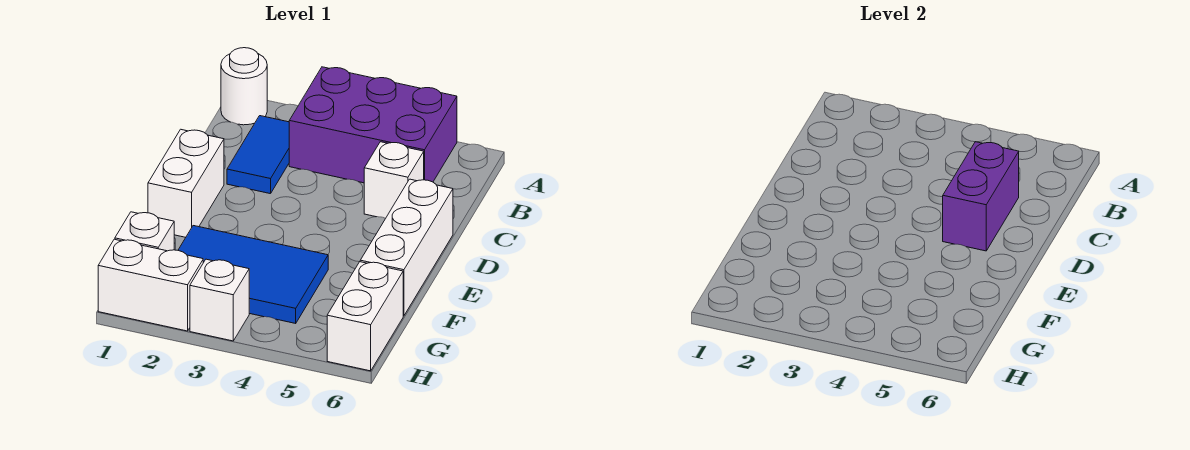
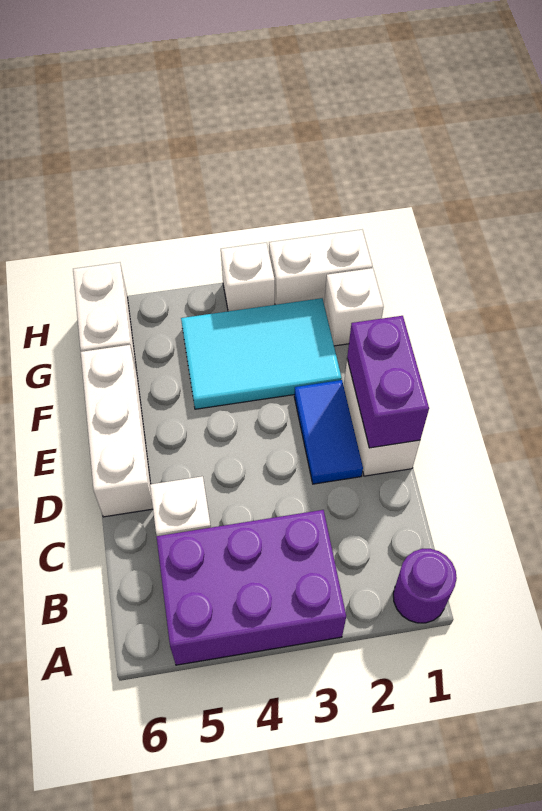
white round brick A1 level 1 -> purple round brick A1 level 1
blue tile B2:C2 level 1 -> blue tile D2:E2 level 1
purple brick C5:D5 level 2 -> purple brick D1:E1 level 2
blue tile F2:G4 level 1 -> cyan tile F2:G4 level 1

